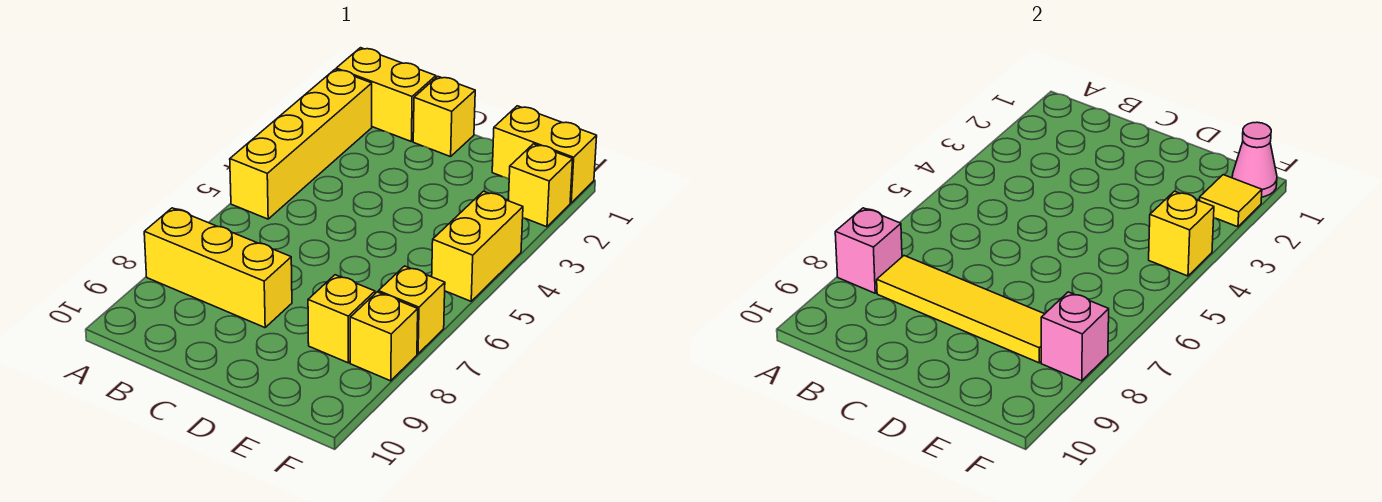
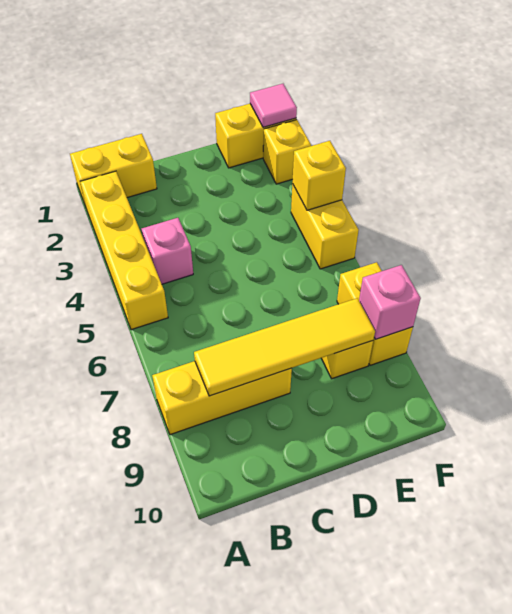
pink brick A8 level 2 -> pink brick B4 level 1
yellow brick C1 level 1 -> none
pink cone F1 level 2 -> pink tile F1 level 2
yellow tile F2 level 2 -> none

